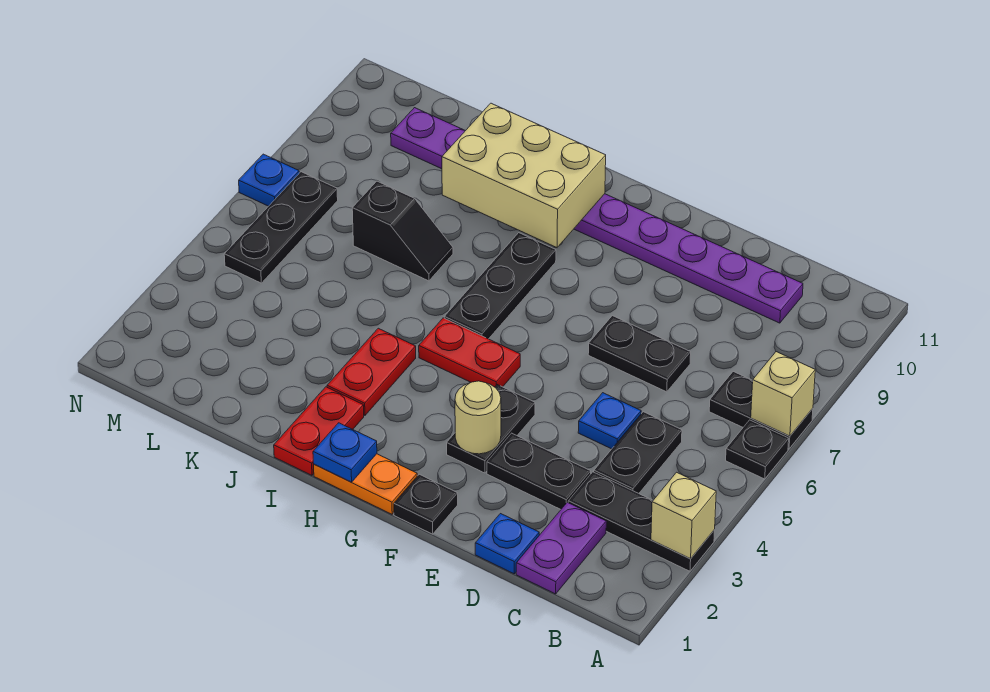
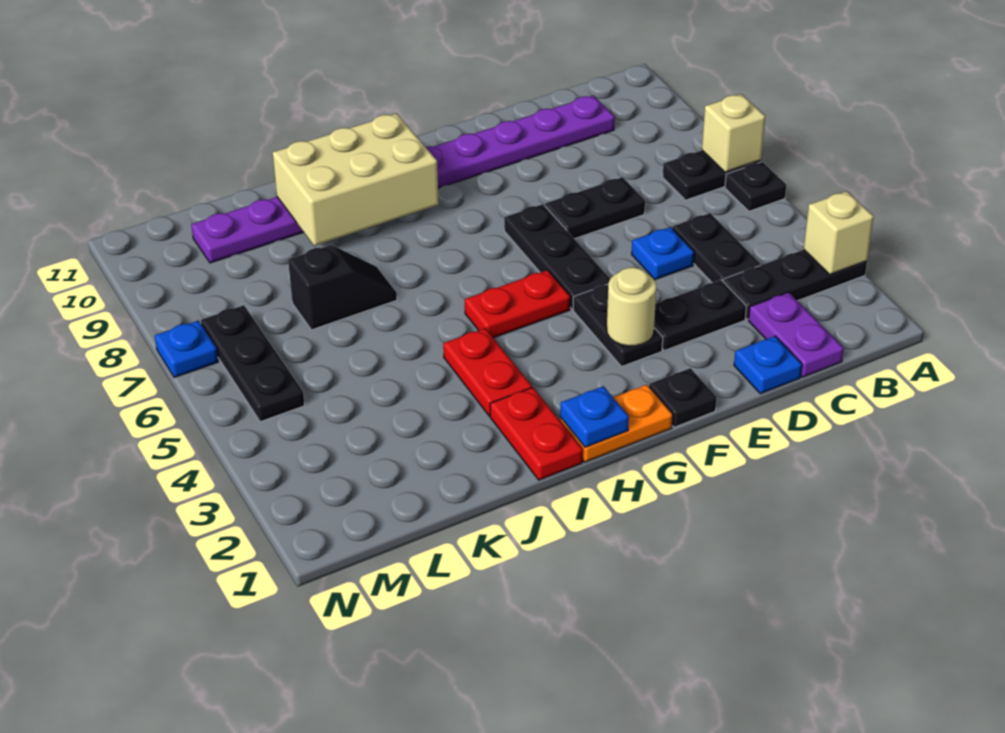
black plate H6:H8 level 1 -> black plate F5:F7 level 1

